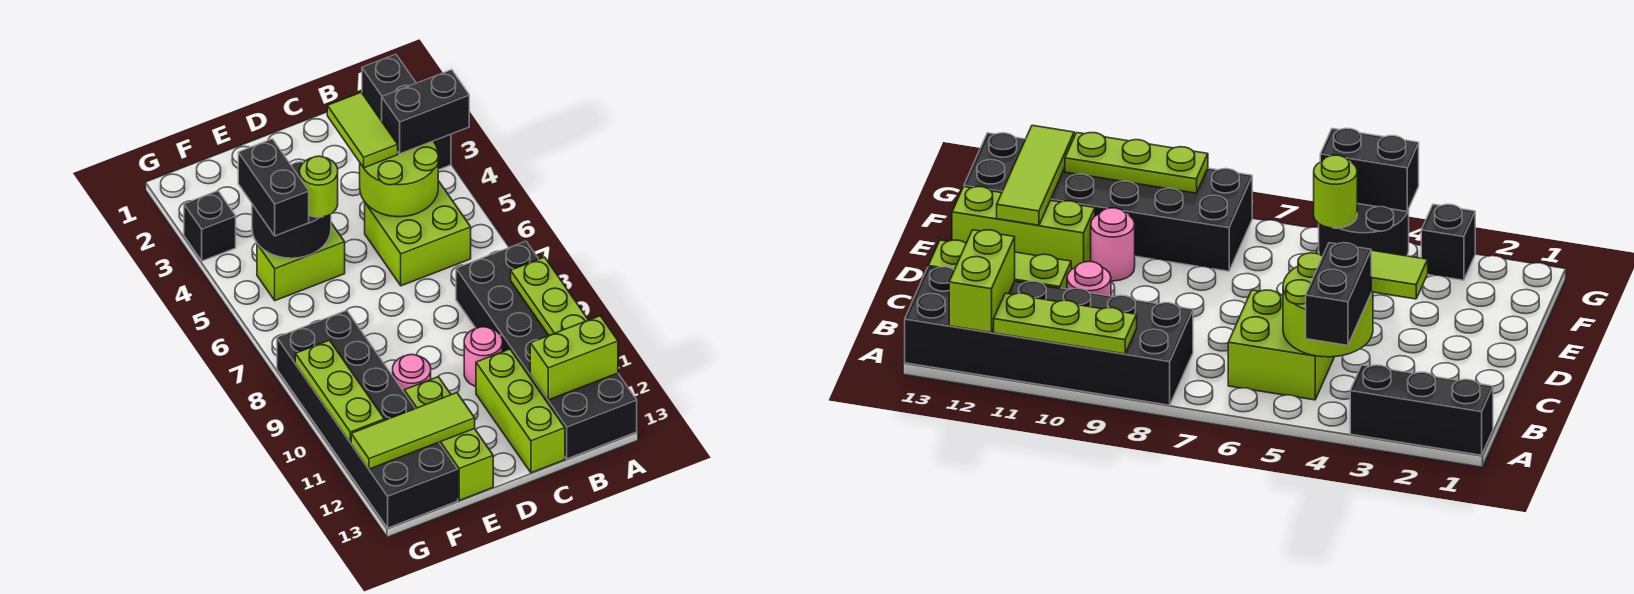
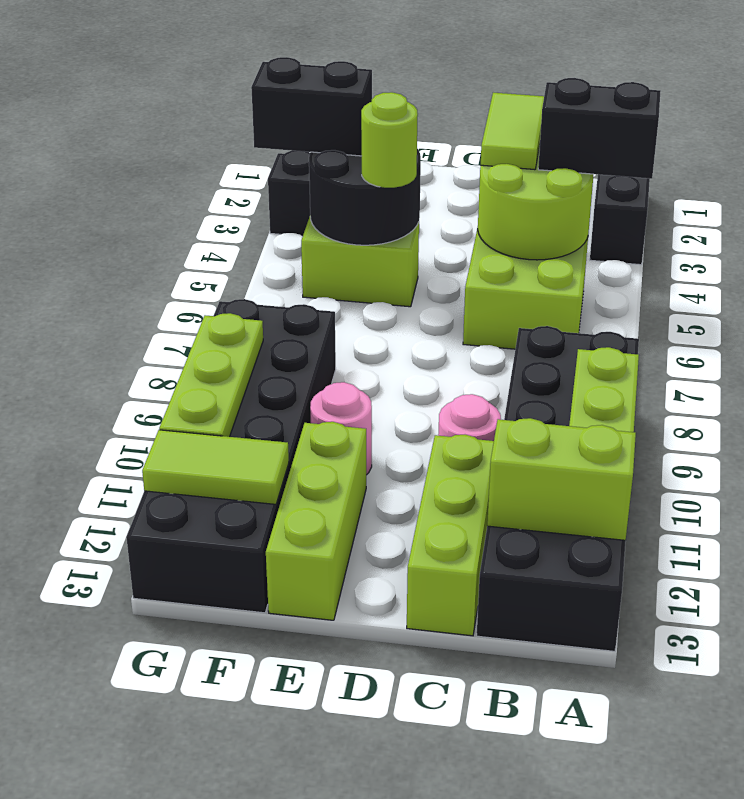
lime tile E12:G12 level 2 -> lime tile F12:G12 level 2
black brick F4:F5 level 3 -> black brick F4:G4 level 3

